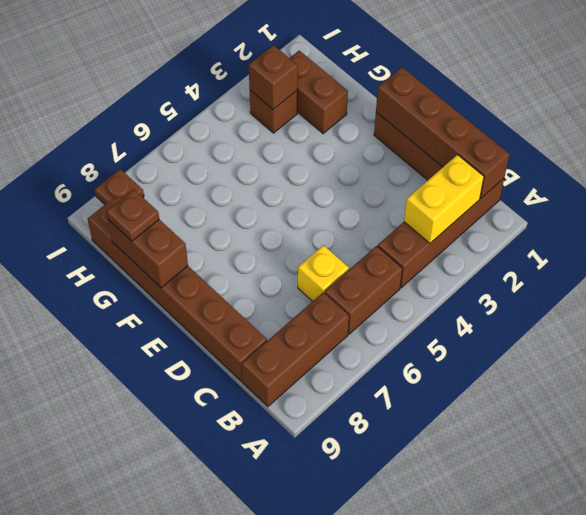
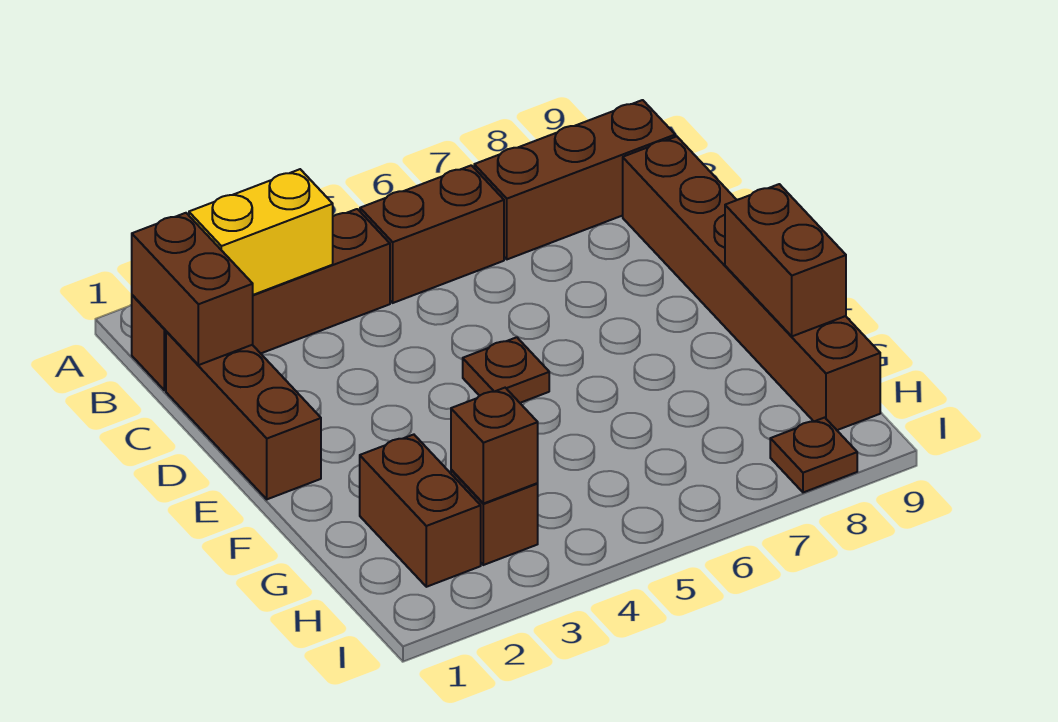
brown brick B1:E1 level 2 -> brown brick B1:C1 level 2
yellow brick C6 level 1 -> none
brown plate G9 level 3 -> brown plate E5 level 1

